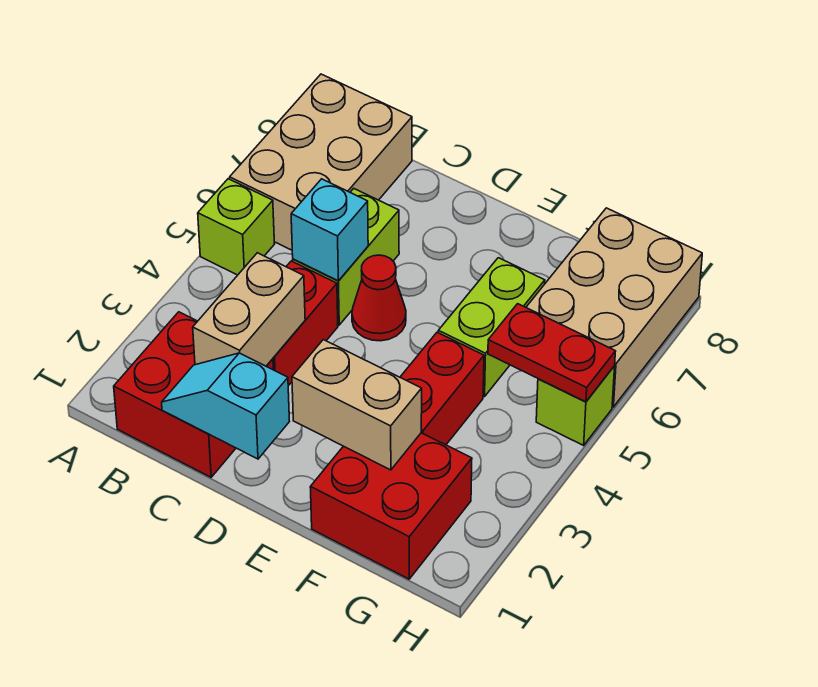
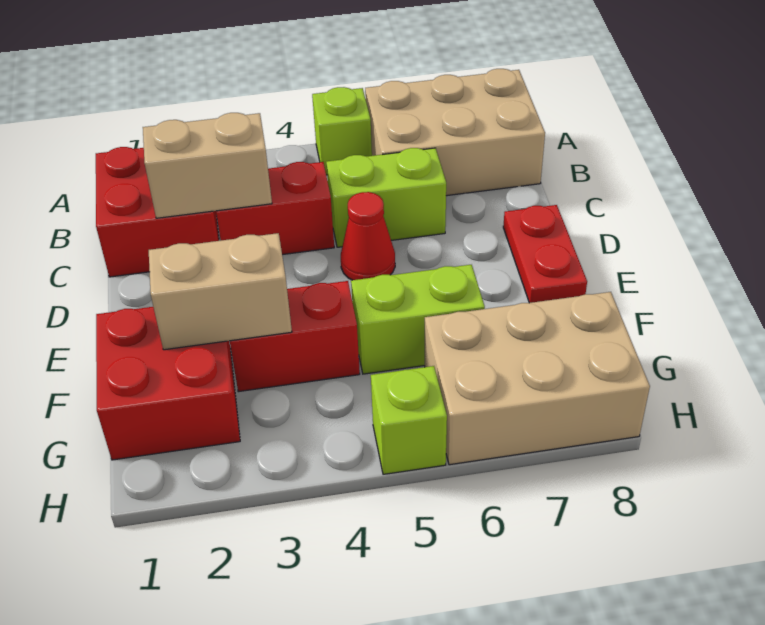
cyan slope C1:D1 level 2 top D -> none
cyan brick C5 level 2 -> none
tan brick E2:F2 level 2 -> tan brick F2:F3 level 2
red plate G5:H5 level 2 -> red plate D8:E8 level 1

